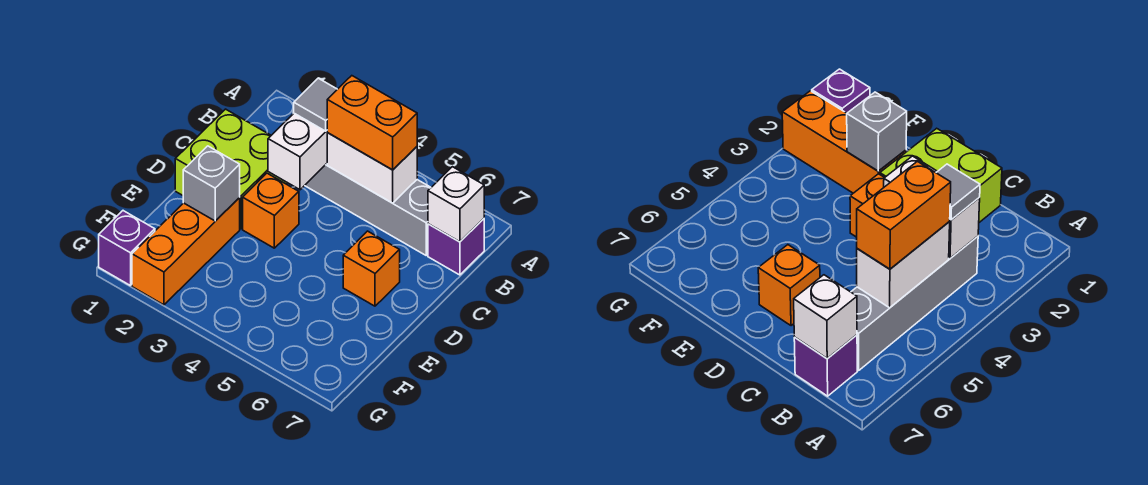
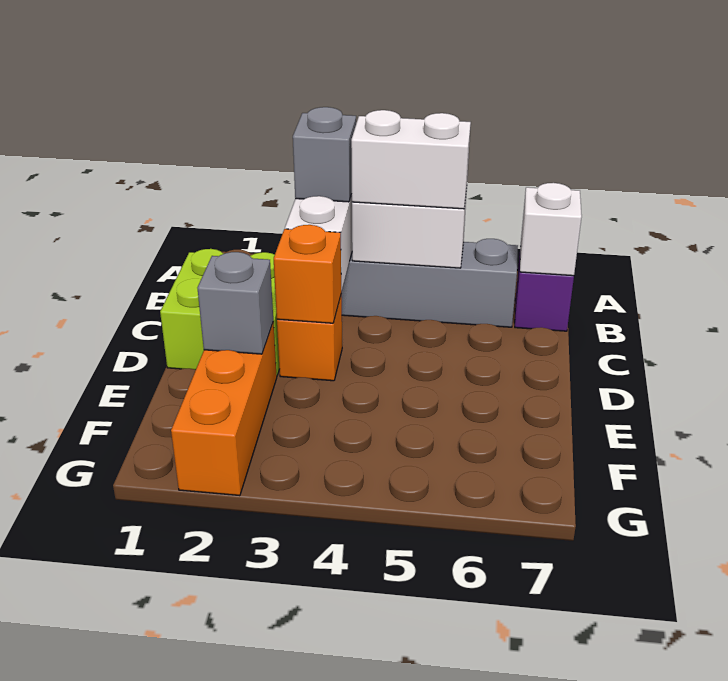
grey tile B3 level 3 -> grey brick B3 level 3
orange brick B4:B5 level 3 -> white brick B4:B5 level 3
orange brick D6 level 1 -> orange brick D3 level 2
purple brick G1 level 1 -> none

